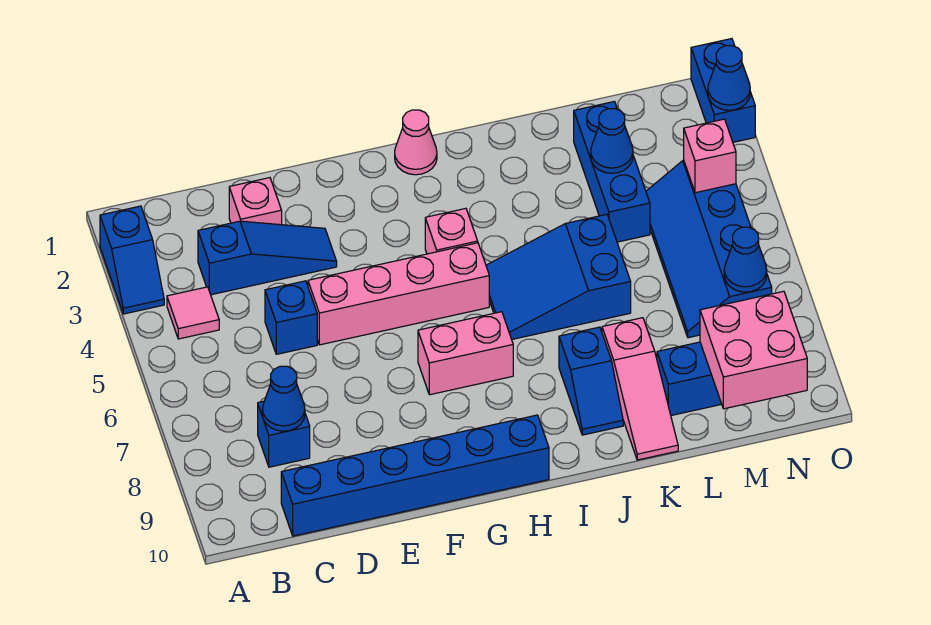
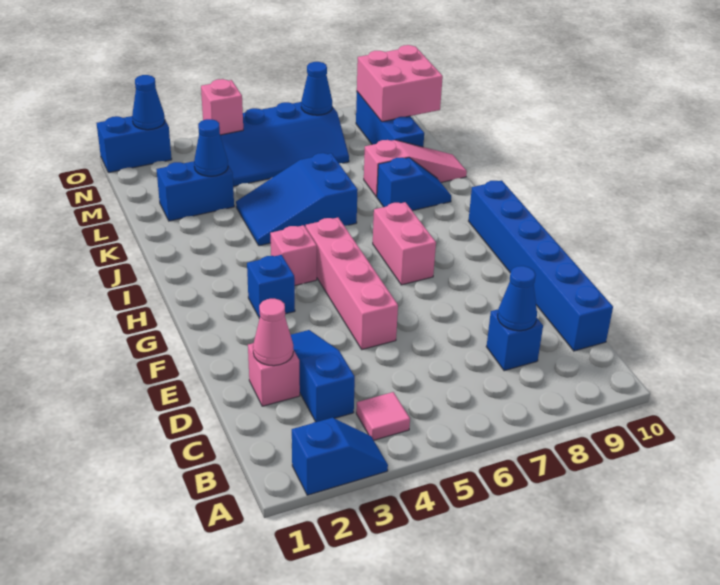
blue brick D5 level 1 -> blue brick G3 level 1
pink cone H1 level 1 -> pink cone D2 level 2
blue slope I5:K6 level 1 top K -> blue slope J4:K6 level 1 top 6
blue brick L2:L4 level 1 -> blue brick L2:L3 level 1

